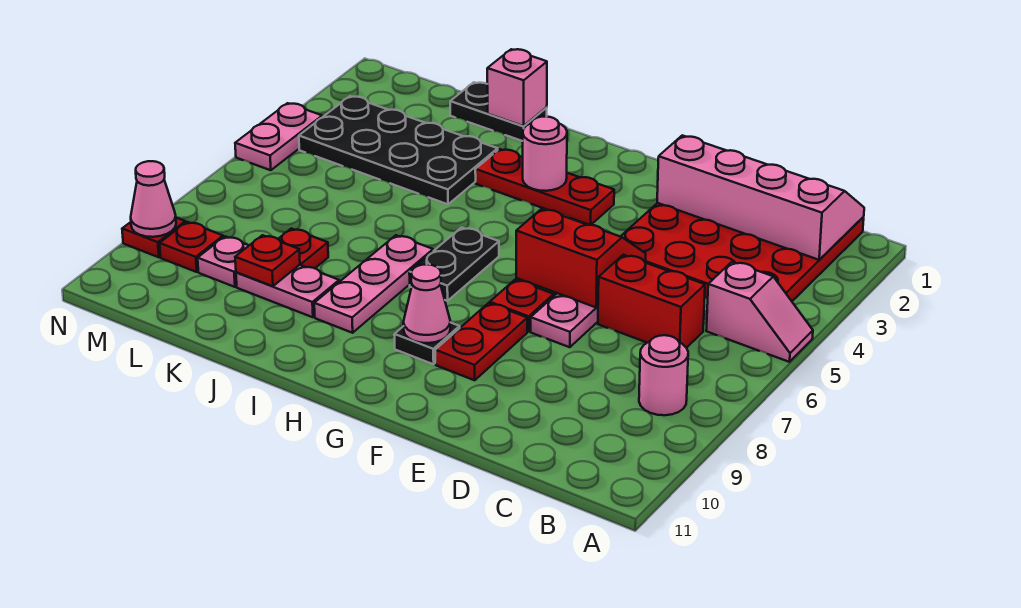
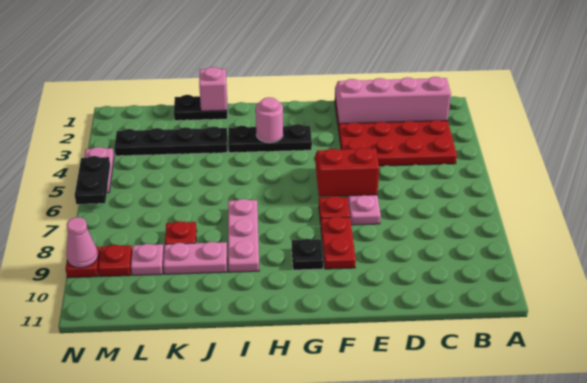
pink slope A5:B5 level 1 top B -> none
pink round brick B8 level 1 -> none
red brick C6:D6 level 1 -> none
red plate G3:I3 level 1 -> black plate G3:I3 level 1
pink cone G9 level 2 -> none
black plate H6:H7 level 1 -> black plate N5:N6 level 2
black plate J3:M4 level 1 -> black plate J3:M3 level 1
red plate K9 level 2 -> none

